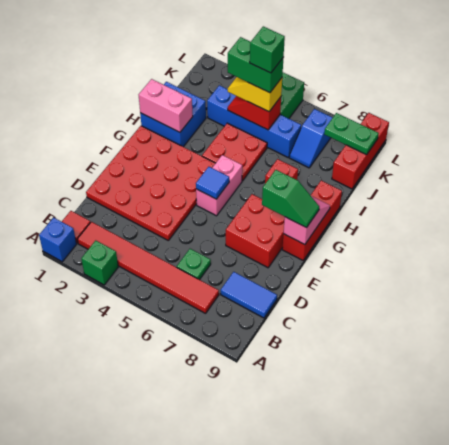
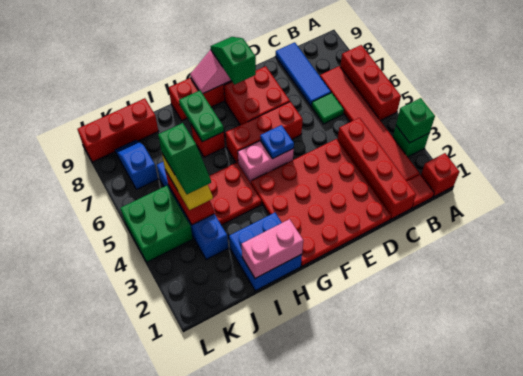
blue brick A1 level 1 -> red brick A1 level 1
none -> red brick A5:A7 level 1
none -> red brick C1:C4 level 1
green plate C6 level 1 -> green tile C6 level 1
blue tile C8:C9 level 1 -> blue tile C7:C9 level 1
none -> red brick E6:G6 level 1
blue tile F5 level 2 -> blue plate F5 level 2
pink brick H1:H2 level 2 -> pink brick H1:I1 level 2
green brick J4:J5 level 4 -> green slope J4:J5 level 4 top 5
green brick J5 level 5 -> green brick A3 level 2
blue slope J7:K7 level 1 top K -> blue slope K7:K8 level 1 top 7
green plate K8:K9 level 2 -> green plate H7:H8 level 2

